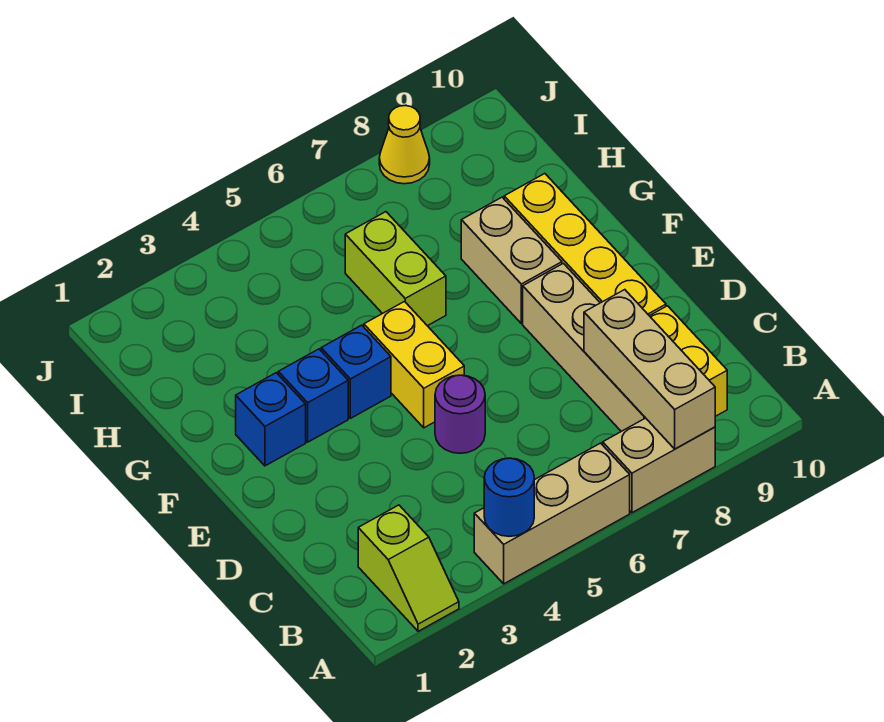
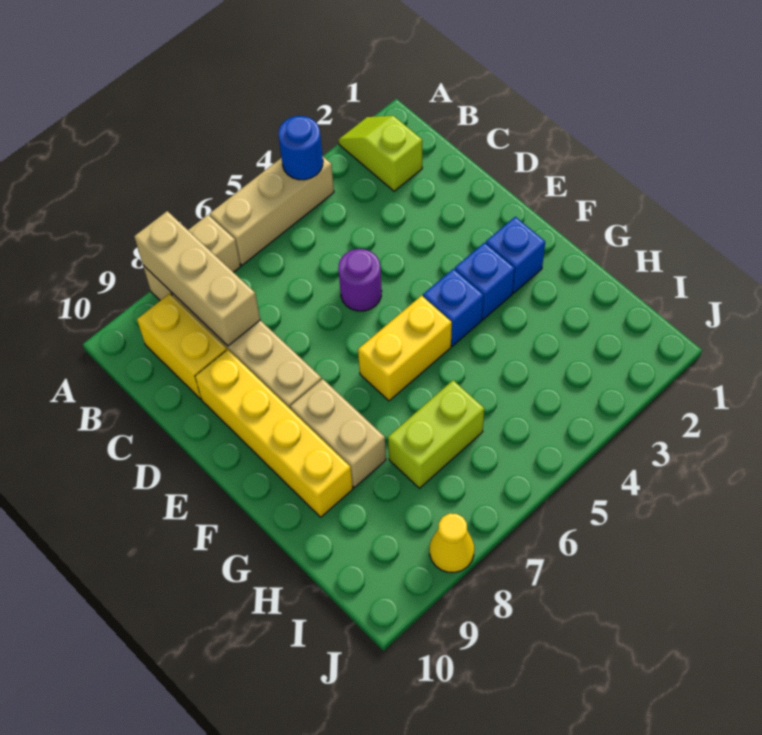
yellow brick E5:F5 level 1 -> yellow brick F5:F6 level 1
lime brick G6:H6 level 1 -> lime brick H6:H7 level 1

